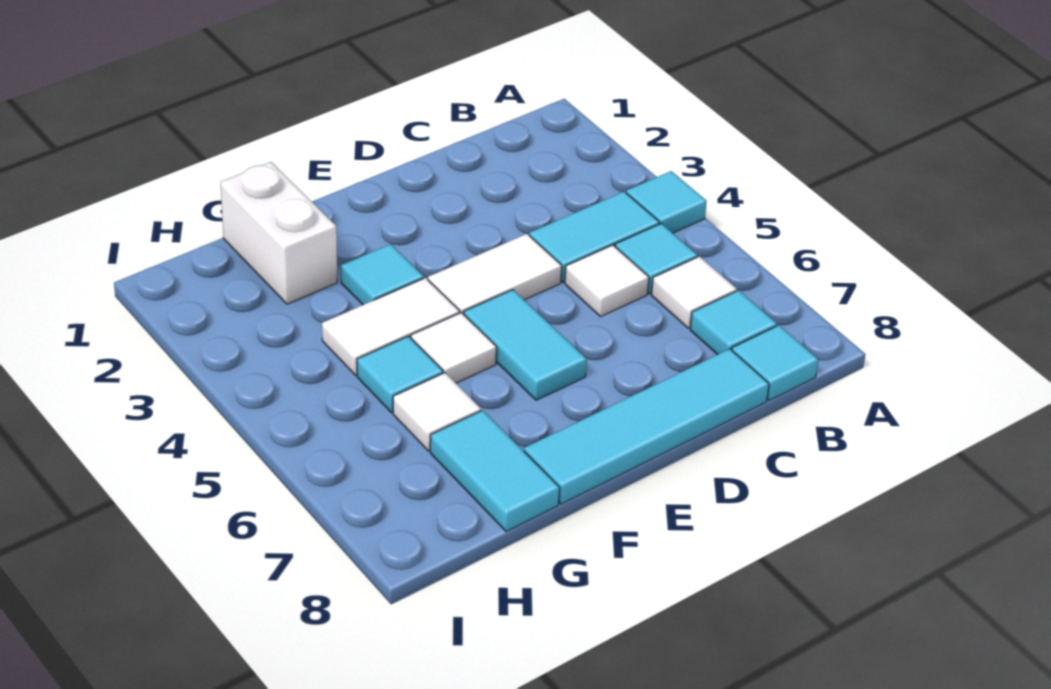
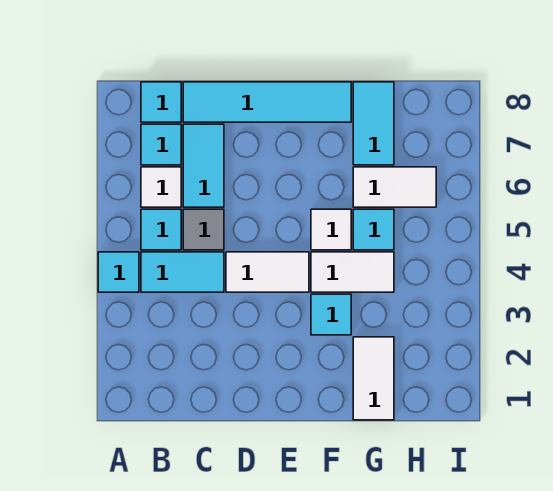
white tile C5 level 1 -> grey tile C5 level 1
cyan tile E5:E6 level 1 -> cyan tile C6:C7 level 1
white brick G1:G2 level 1 -> white tile G1:G2 level 1
white tile G6 level 1 -> white tile G6:H6 level 1

